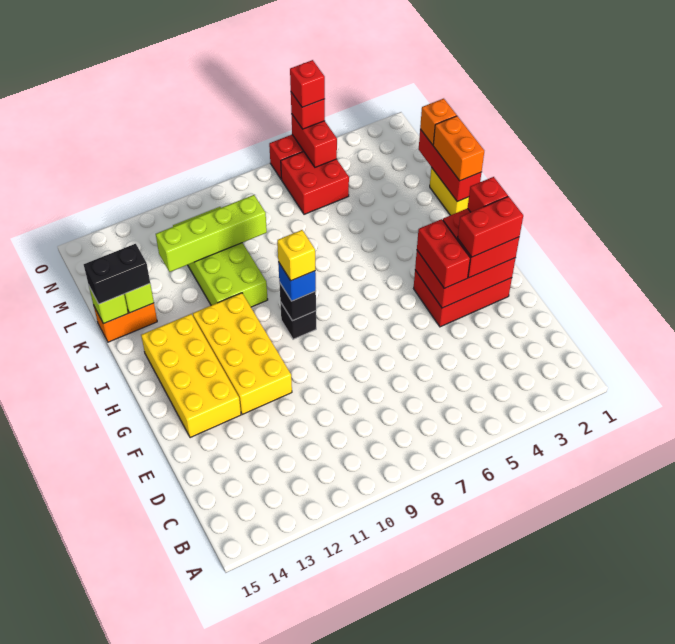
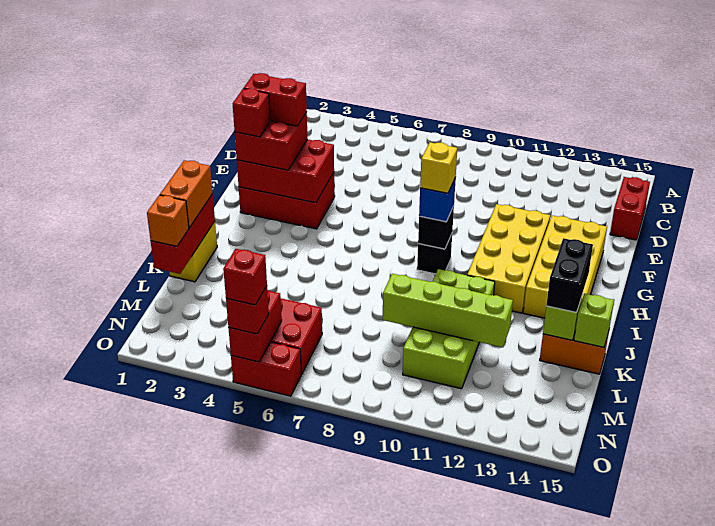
red brick F4:G4 level 3 -> red brick C15:D15 level 1
black brick K14:K15 level 3 -> black brick J14:K14 level 3

